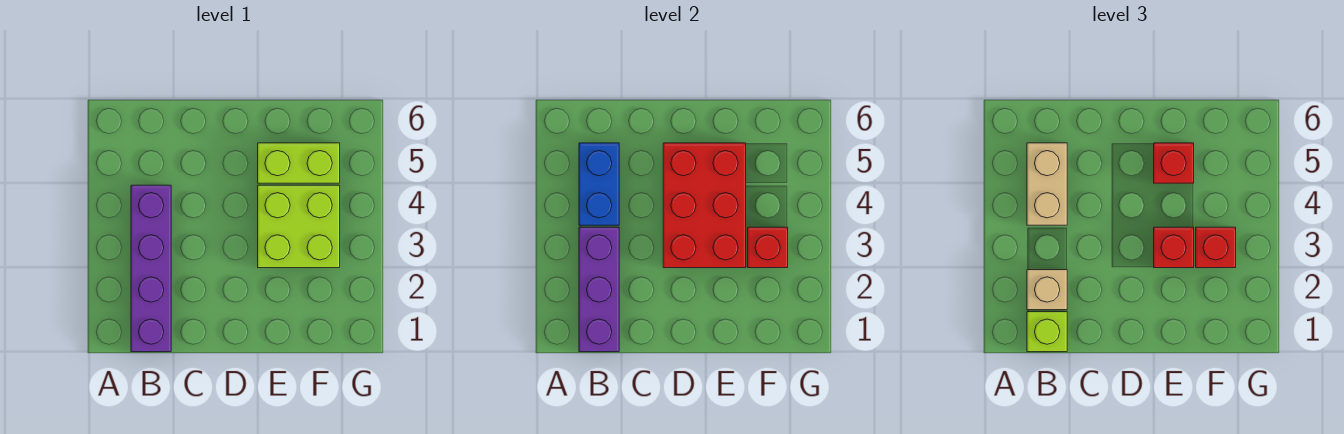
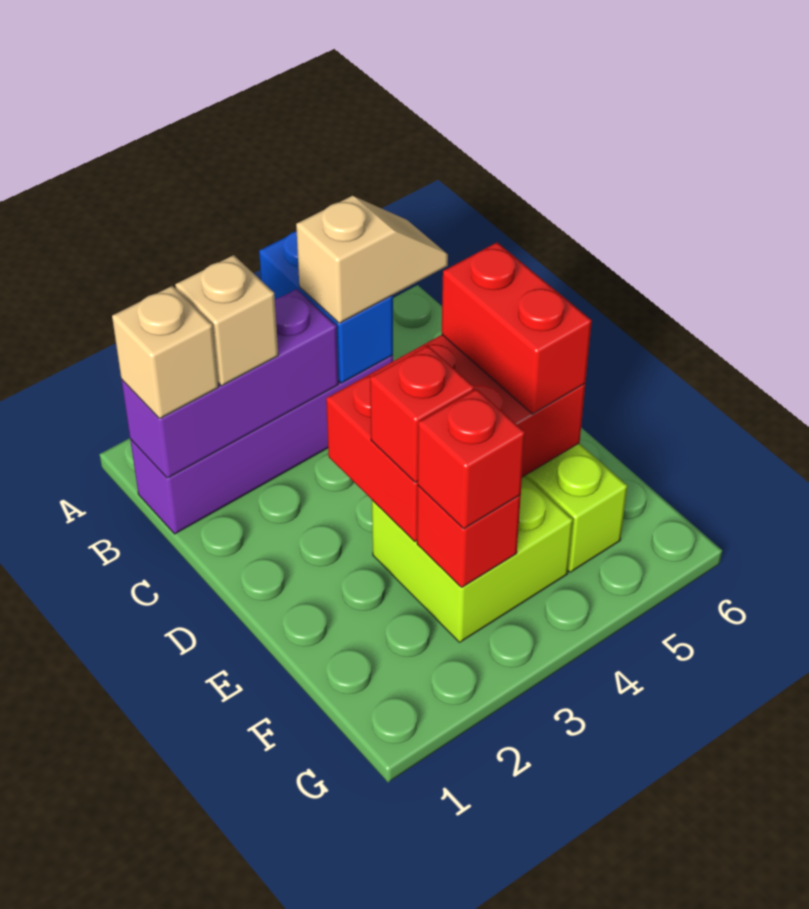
lime brick B1 level 3 -> tan brick B1 level 3
blue brick B4:B5 level 2 -> blue brick A4:B4 level 2
tan brick B4:B5 level 3 -> tan slope B4:B5 level 3 top 4
red brick E5 level 3 -> red brick D5:E5 level 3

